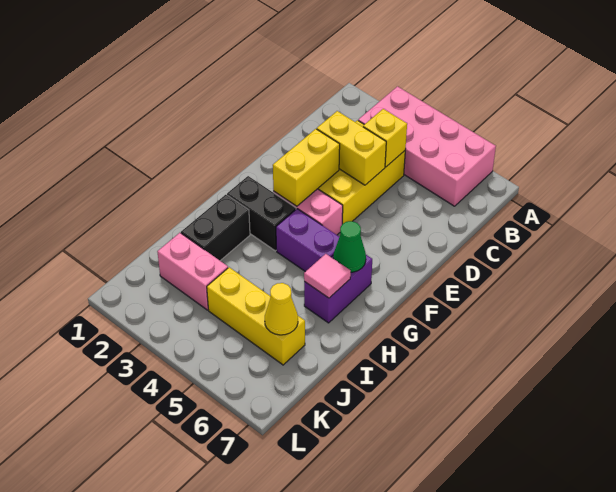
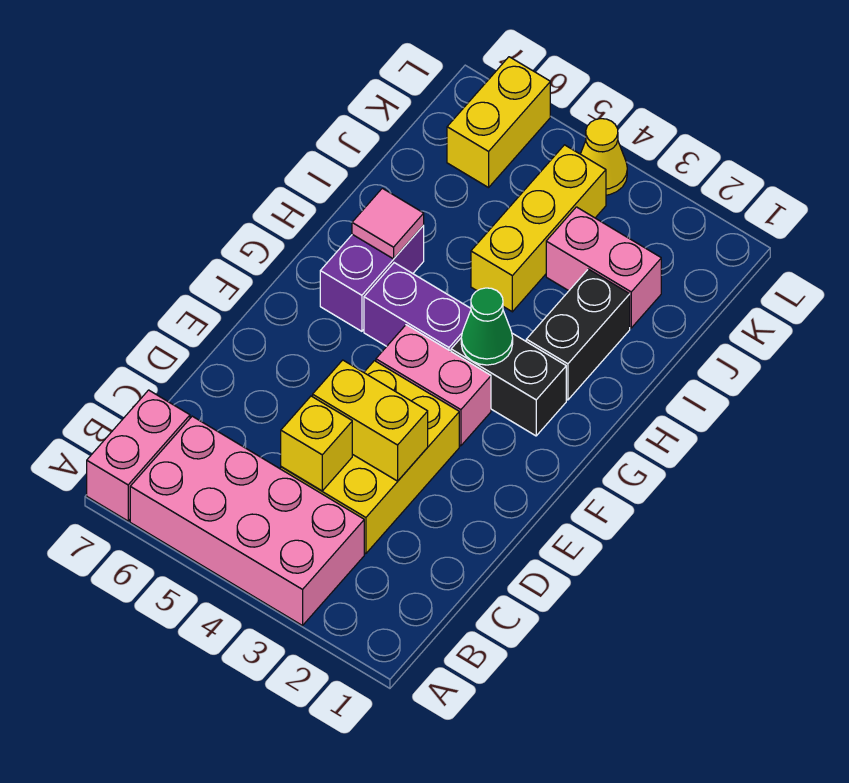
none -> pink brick A7:B7 level 1
yellow brick E3:F3 level 2 -> yellow brick K6:L6 level 1
green cone G6 level 2 -> green cone G3 level 2
yellow brick J4:J6 level 1 -> yellow brick I4:K4 level 1
yellow cone J6 level 2 -> yellow cone L4 level 1

